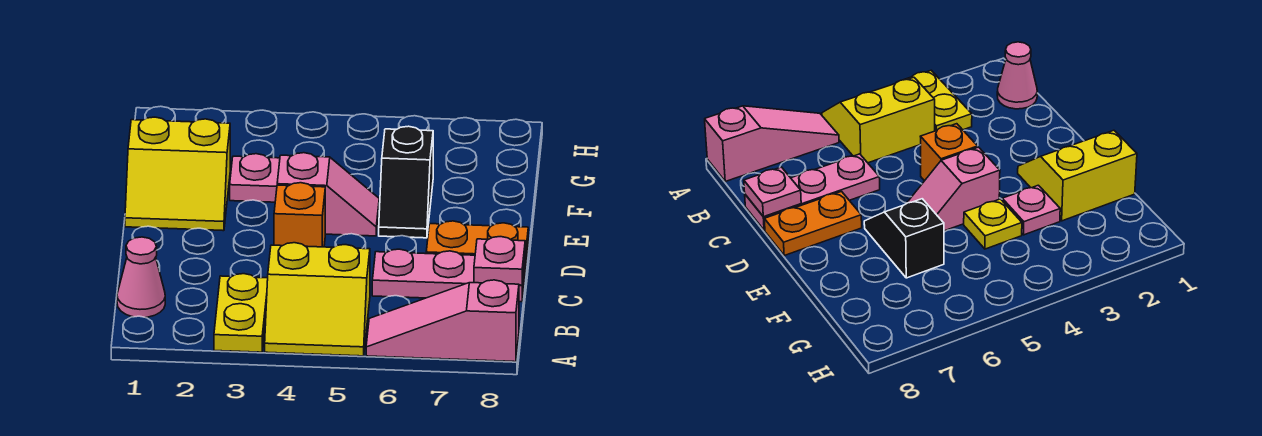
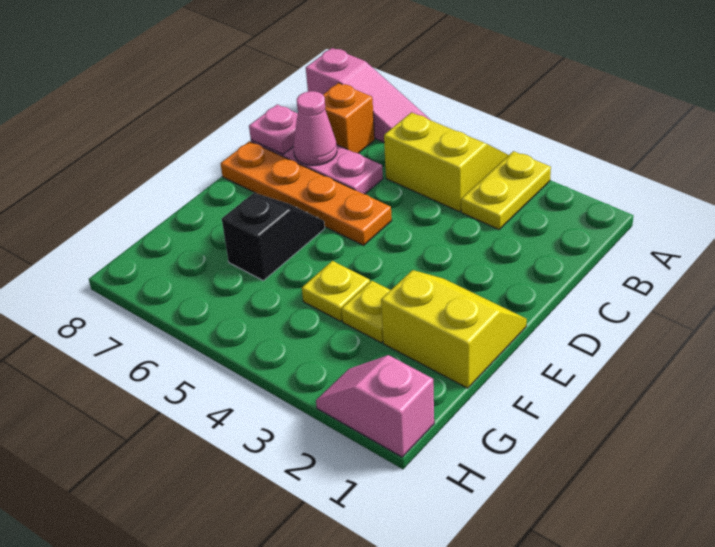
pink cone B1 level 1 -> pink cone C7 level 2
orange brick D4 level 1 -> orange brick B7 level 1
orange plate D7:D8 level 1 -> orange plate D5:D8 level 1
pink slope E4:E5 level 1 top 4 -> pink slope H1:H2 level 1 top 1
pink plate F3 level 1 -> yellow plate F3 level 1

